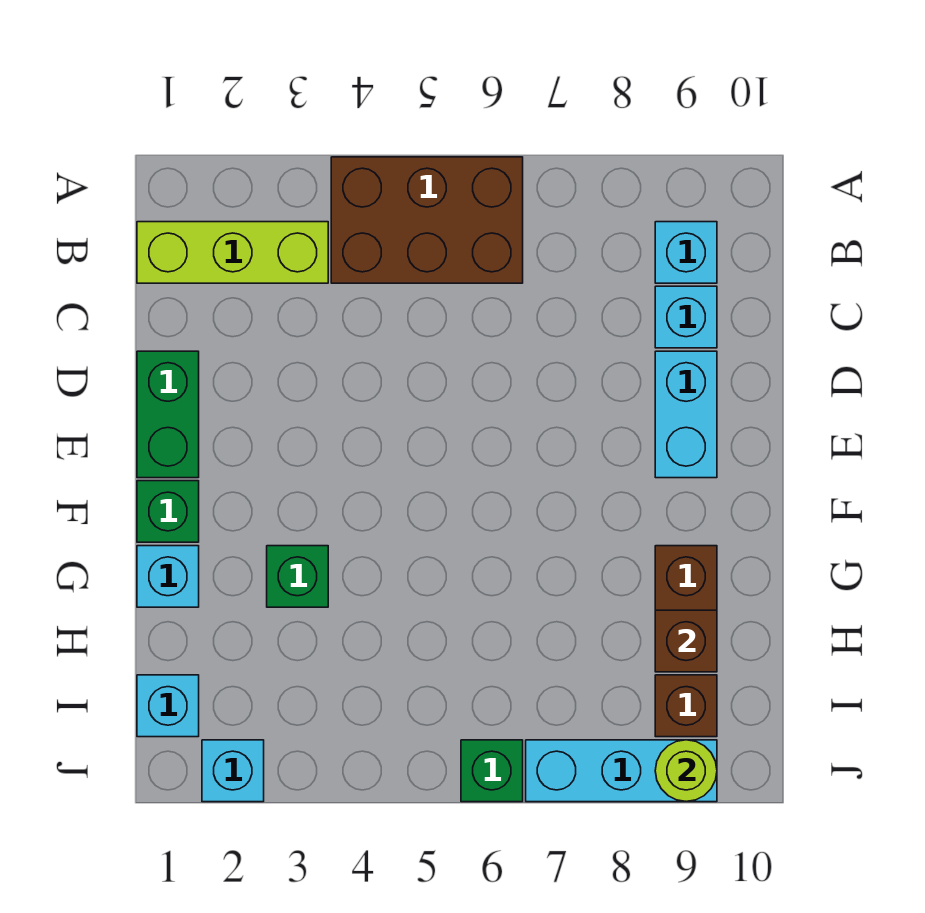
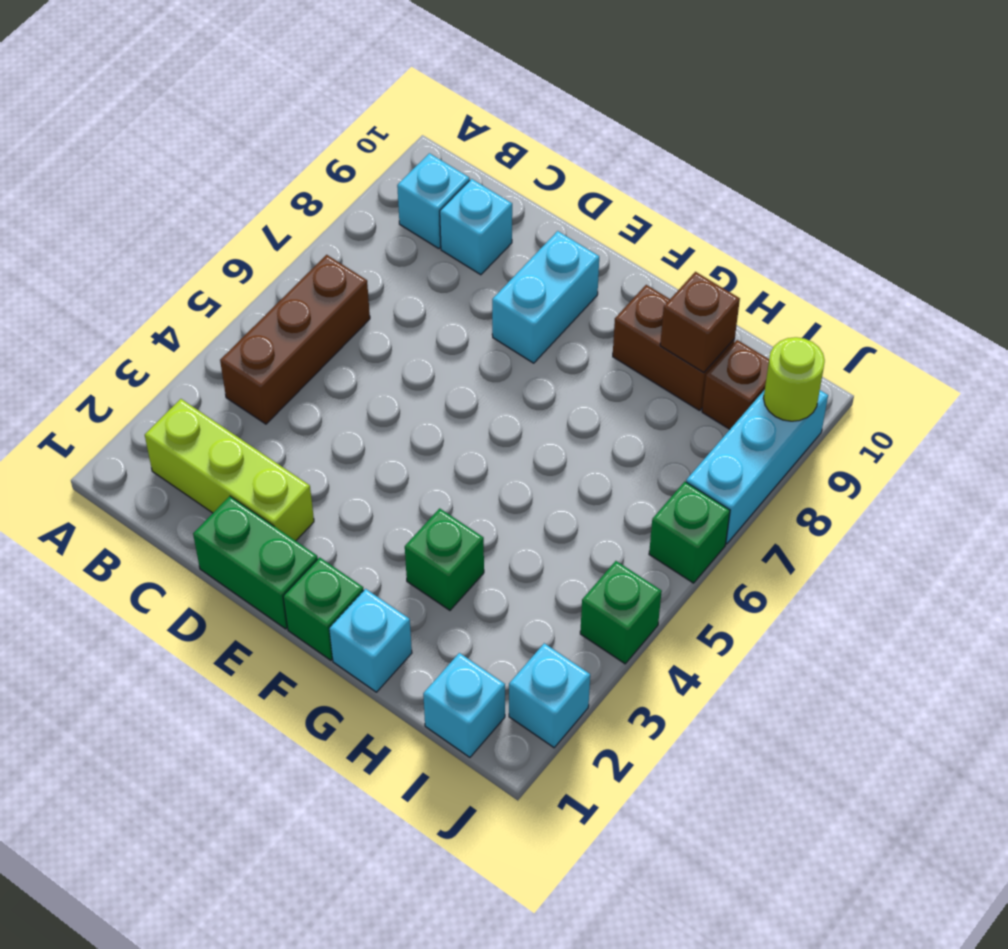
brown brick A4:B6 level 1 -> brown brick B4:B6 level 1
lime brick B1:B3 level 1 -> lime brick B2:D2 level 1
cyan brick D9:E9 level 1 -> cyan brick E8:E9 level 1
none -> green brick J4 level 1

